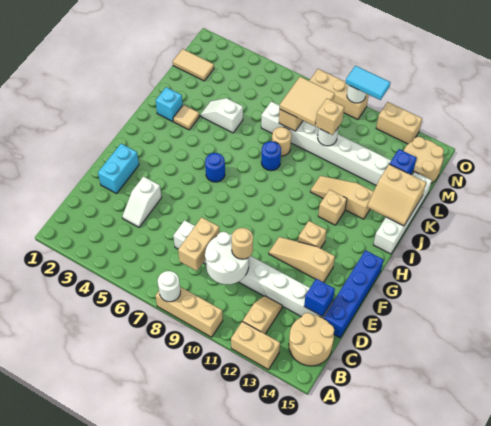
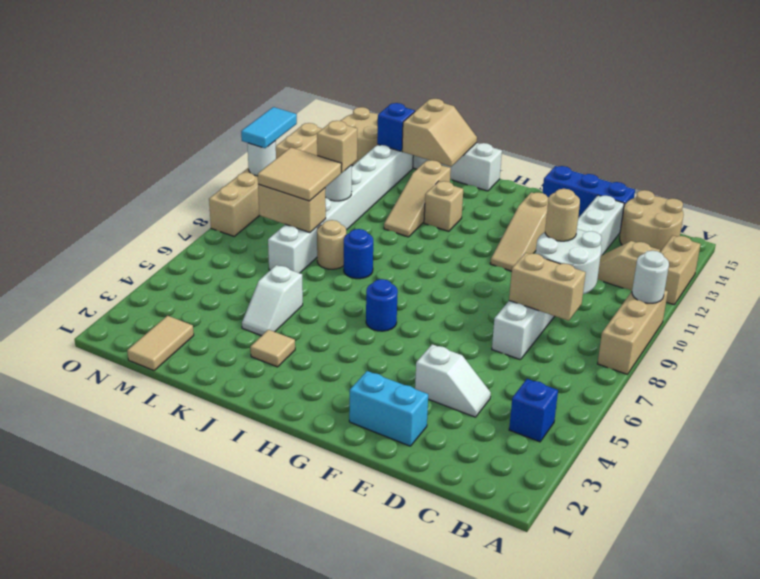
white round brick A8 level 2 -> white round brick A10 level 2
blue brick D14 level 2 -> blue brick B4 level 1
blue brick D15:G15 level 1 -> blue brick D15:F15 level 1
tan brick G12 level 1 -> none
cyan brick J2 level 1 -> none

